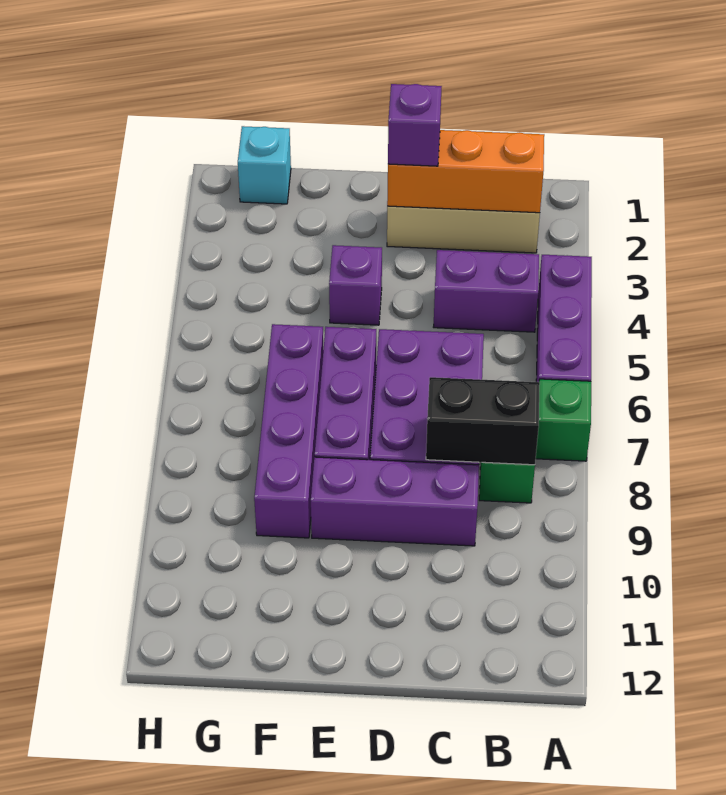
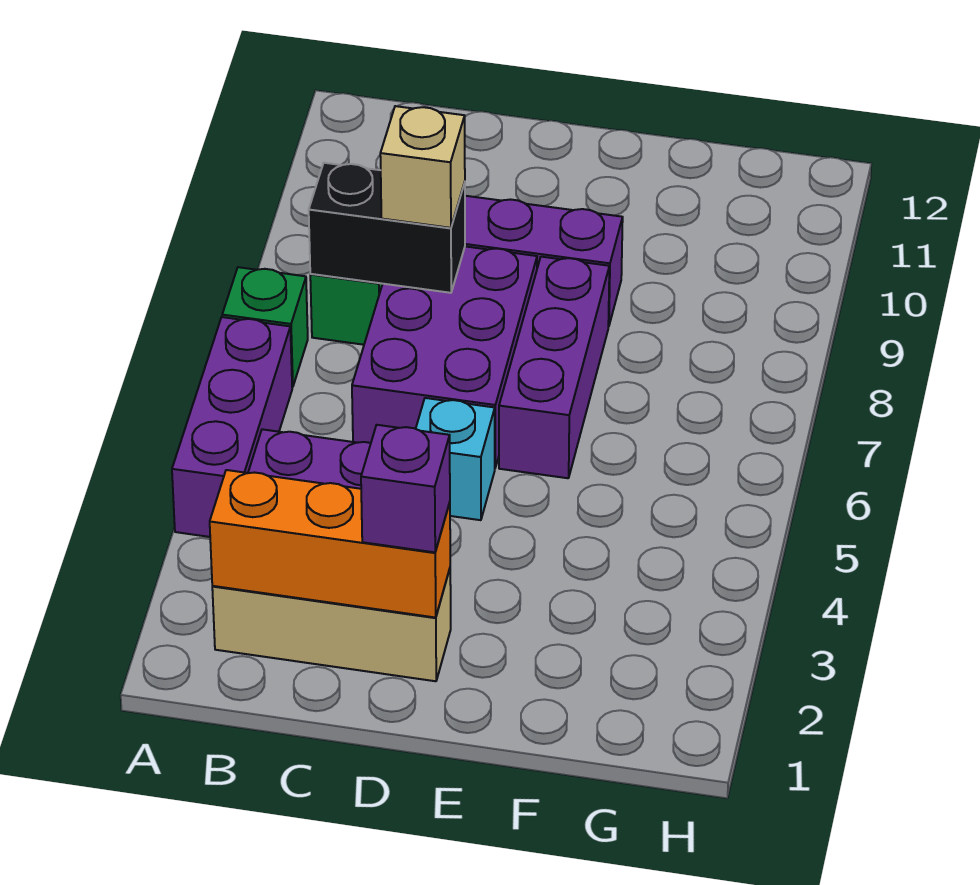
none -> tan brick C8 level 3
purple brick E4 level 1 -> none
purple brick F6:F9 level 1 -> none
cyan brick G1 level 1 -> cyan brick D5 level 1

